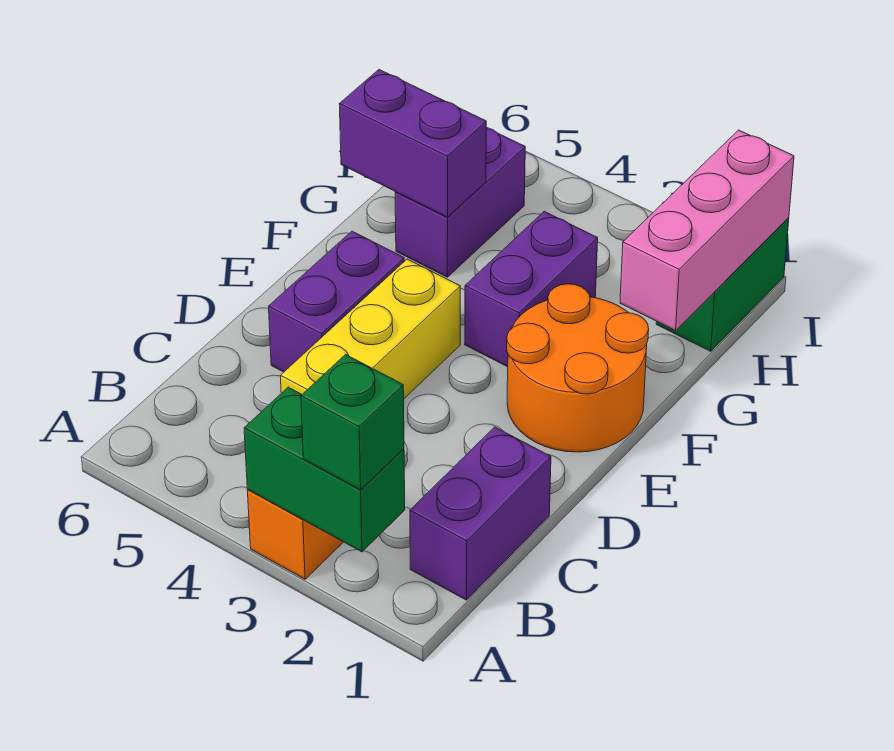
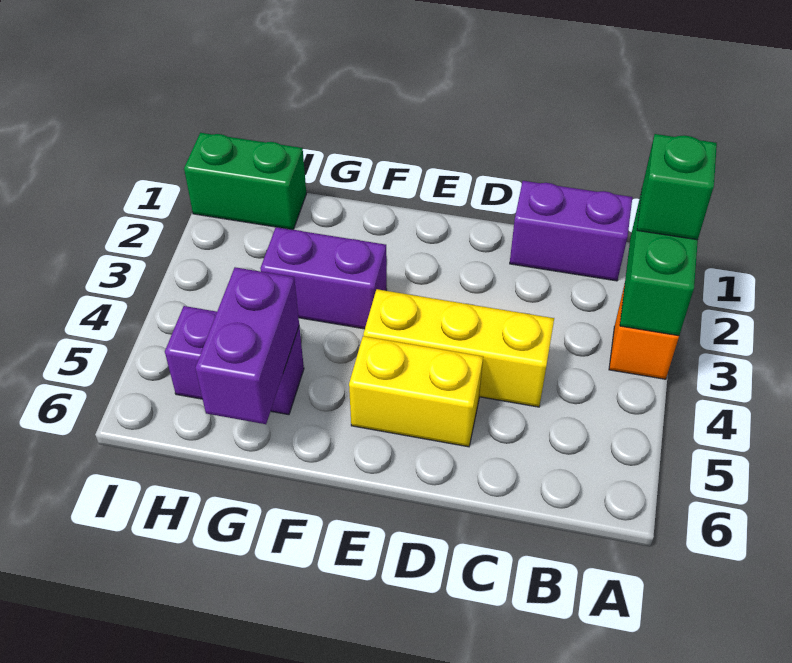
purple brick D5:E5 level 1 -> yellow brick D5:E5 level 1
orange round brick E1:F2 level 1 -> none
pink brick G1:I1 level 2 -> none

